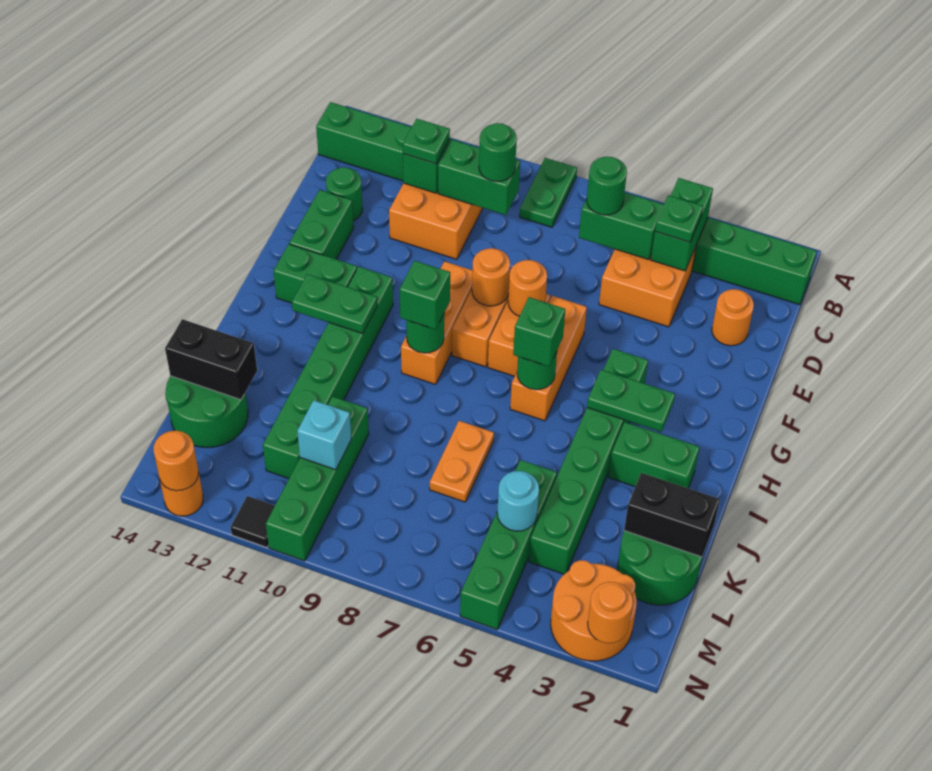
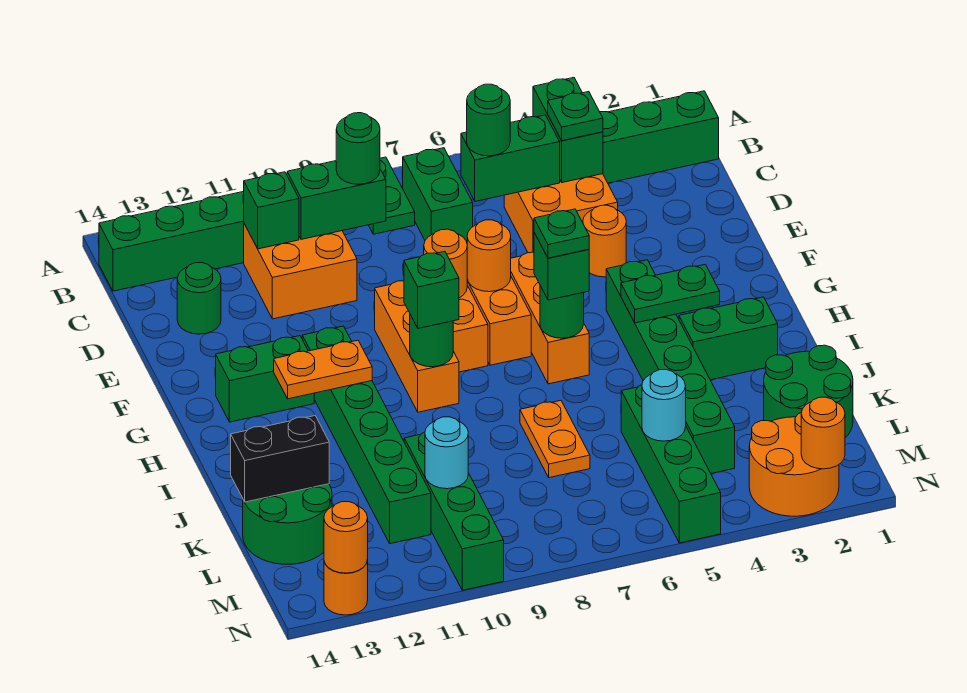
green plate C11 level 3 -> green plate H6 level 4
orange round brick D2 level 1 -> orange round brick E4 level 1
green brick E13:F13 level 1 -> green brick B7:C7 level 1
green plate H11:H12 level 2 -> orange plate H11:H12 level 2
black brick K1:K2 level 2 -> none
cyan brick L10 level 2 -> cyan round brick L10 level 2
black tile N11 level 1 -> none

